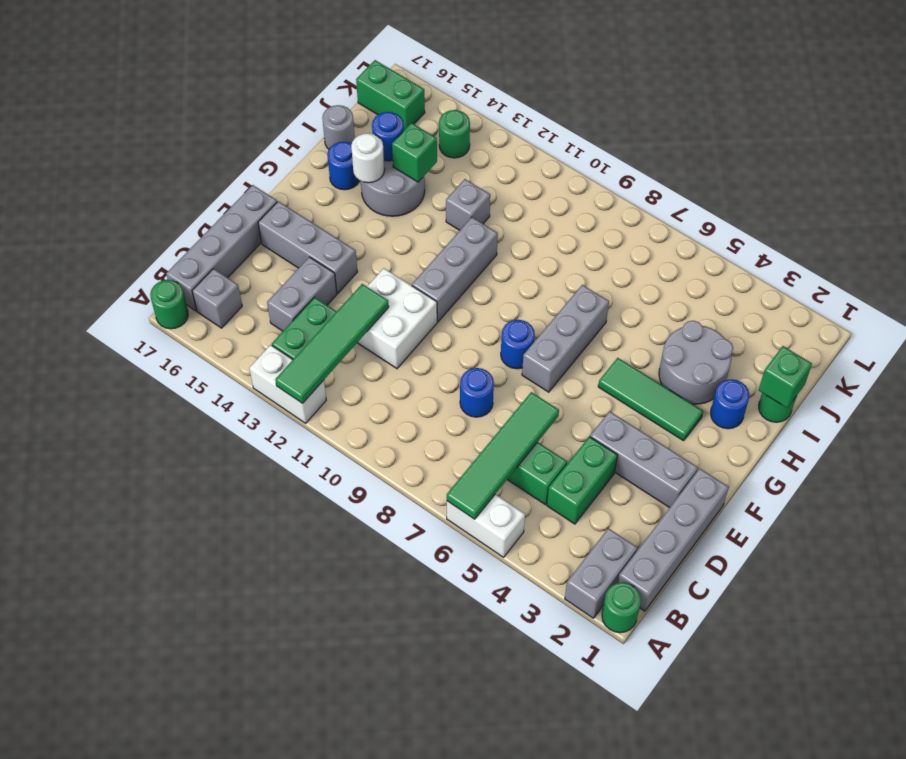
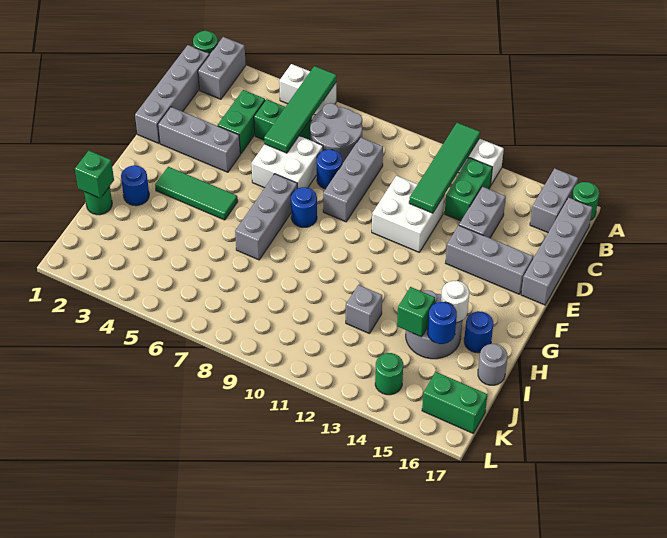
grey brick B16 level 1 -> grey brick A16:B16 level 1
none -> white brick D6:E7 level 1
grey brick F11:H11 level 1 -> grey brick C9:E9 level 1
grey round brick H3:I4 level 1 -> grey round brick B7:C8 level 1

